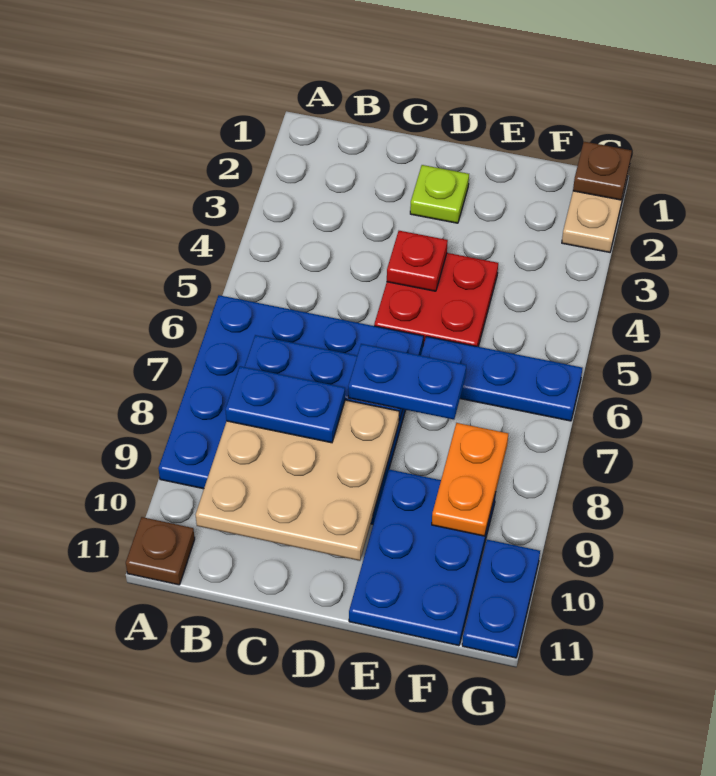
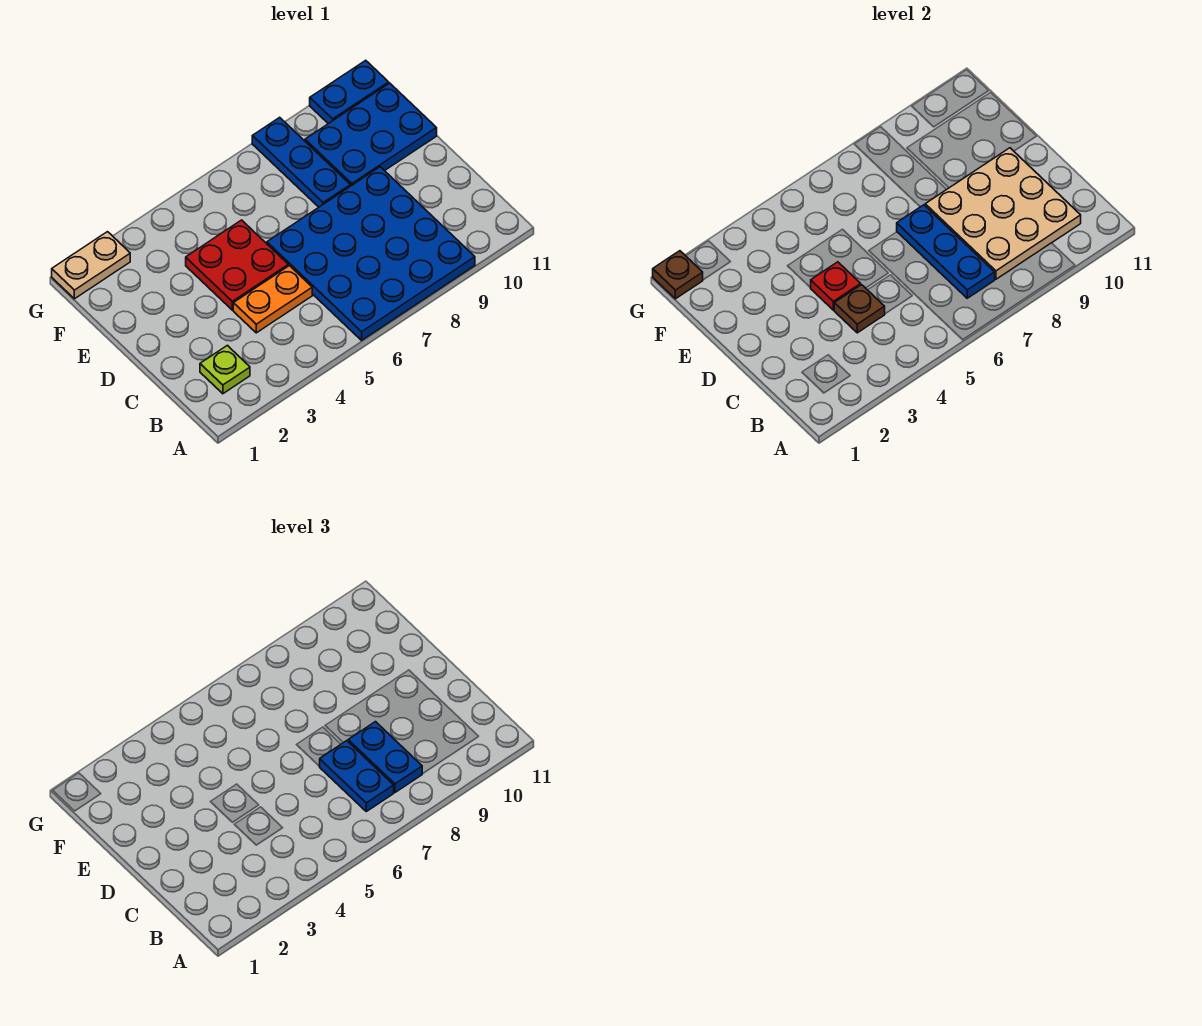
brown plate A11 level 1 -> brown plate C4 level 2
lime plate D2 level 1 -> lime plate B2 level 1
blue plate D7:E7 level 3 -> blue plate B7:C7 level 3
blue plate E6:G6 level 1 -> blue plate E8:G8 level 1
orange plate F8:F9 level 2 -> orange plate C4:C5 level 1

